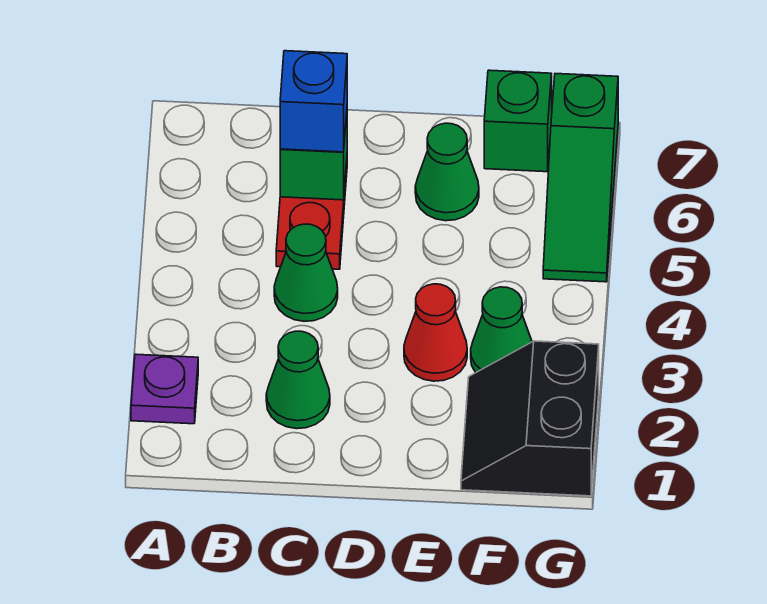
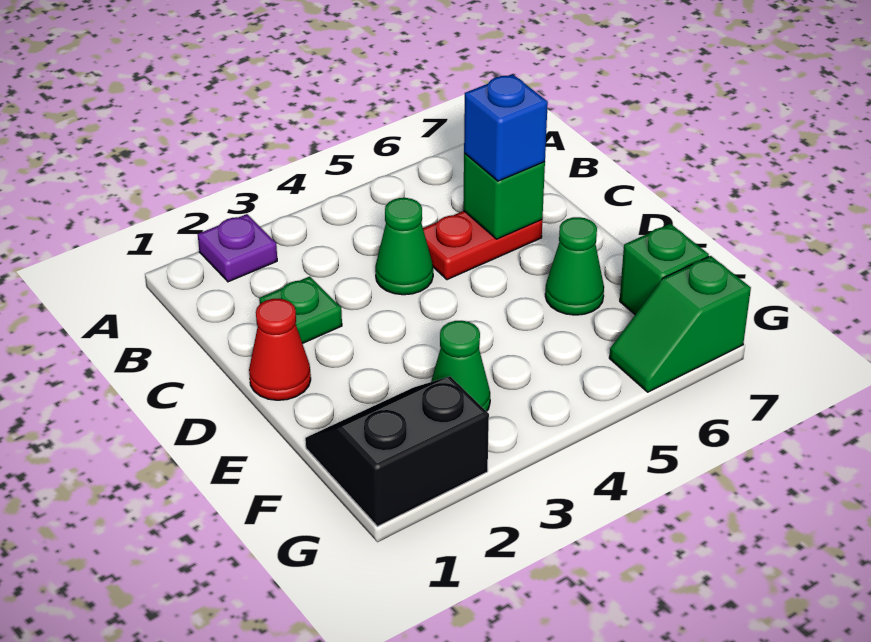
green cone C2 level 1 -> green plate C2 level 1
red cone E3 level 1 -> red cone D1 level 1
green slope G5:G7 level 1 top 7 -> green slope G6:G7 level 1 top 7

